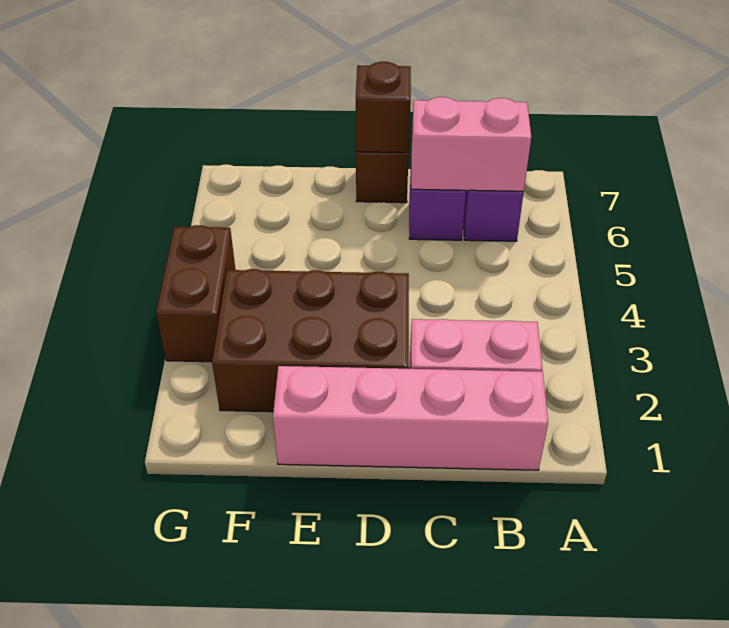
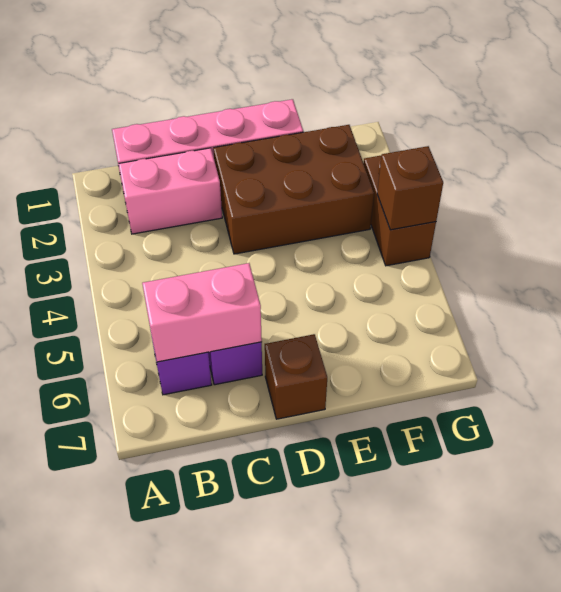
brown brick D7 level 2 -> brown brick G4 level 2

